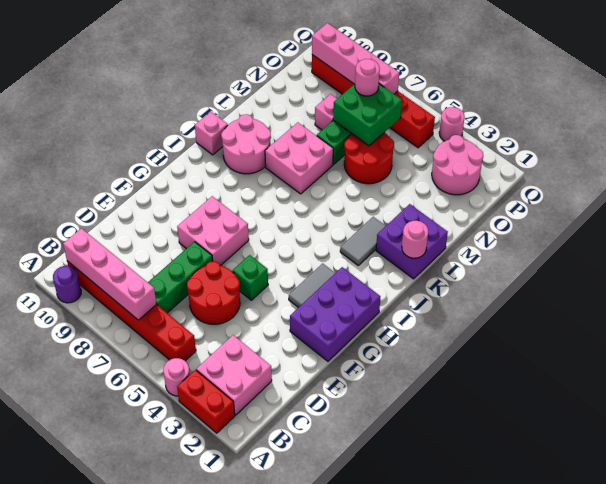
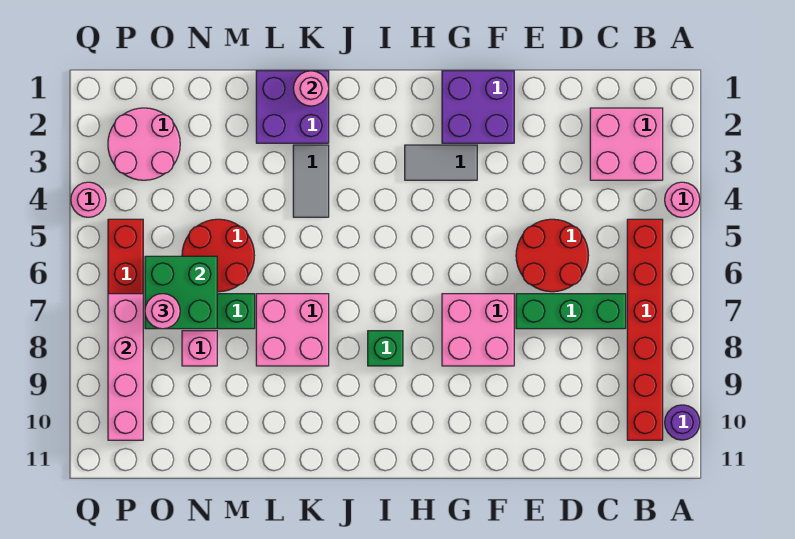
red brick A2:A3 level 1 -> none
pink brick B7:B10 level 2 -> none
purple brick F1:H2 level 1 -> purple brick F1:G2 level 1
green brick F5 level 1 -> green brick I8 level 1
grey tile J3:K3 level 1 -> grey tile K3:K4 level 1
pink round brick J9:K10 level 1 -> none
pink brick J11 level 1 -> none

